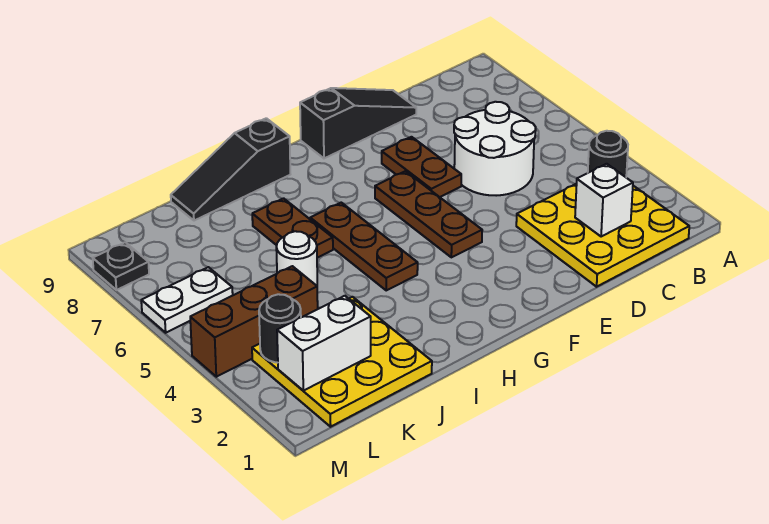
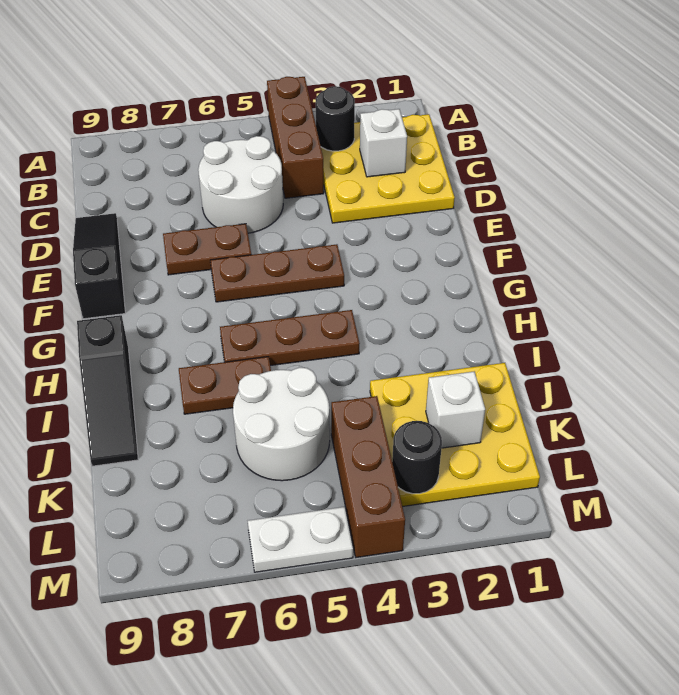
none -> brown brick A4:C4 level 1
white round brick J5 level 1 -> white round brick J5:K6 level 1
white brick K2:L2 level 2 -> white brick K2 level 2
white plate L6:M6 level 1 -> white plate M5:M6 level 1
black plate M8 level 1 -> none

